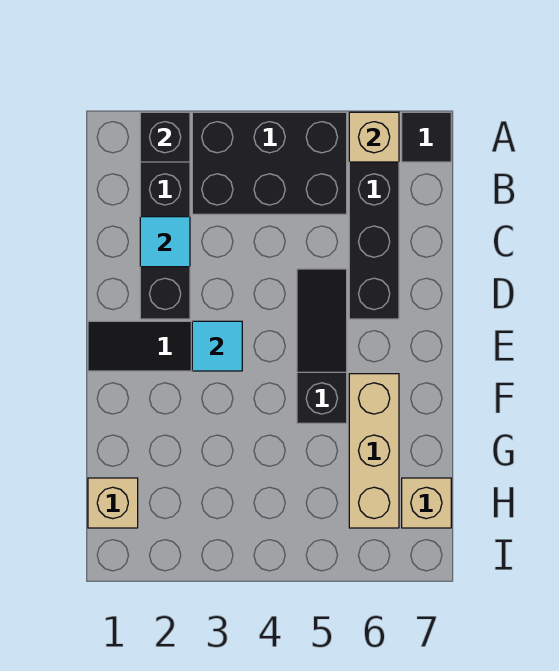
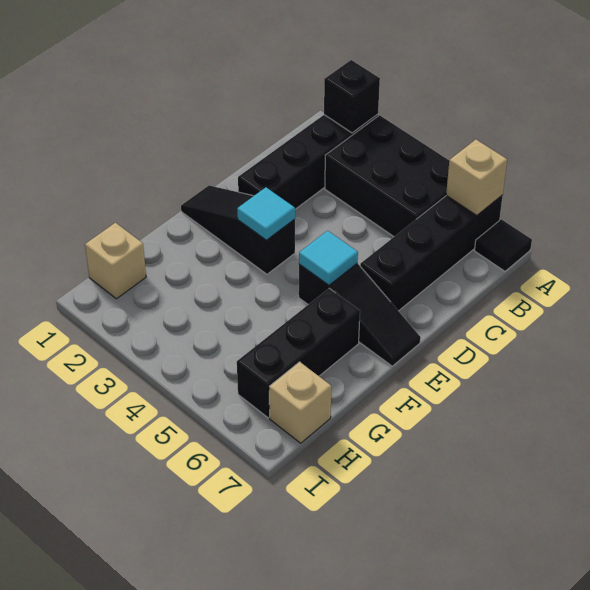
cyan tile C2 level 2 -> cyan tile E5 level 2
black slope D5:F5 level 1 top F -> black slope E5:E7 level 1 top 5
tan brick F6:H6 level 1 -> black brick F6:H6 level 1

